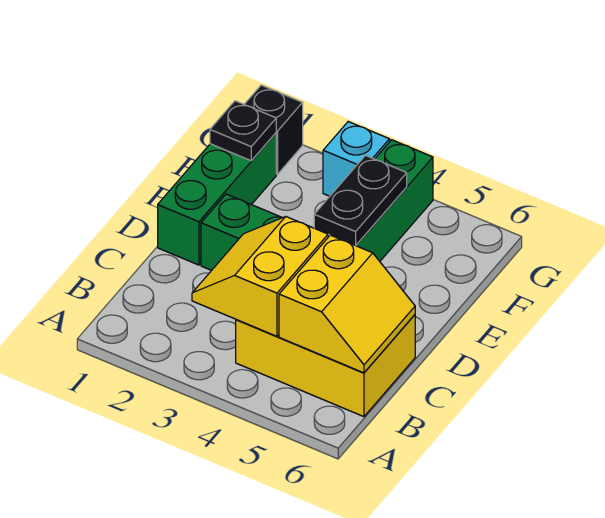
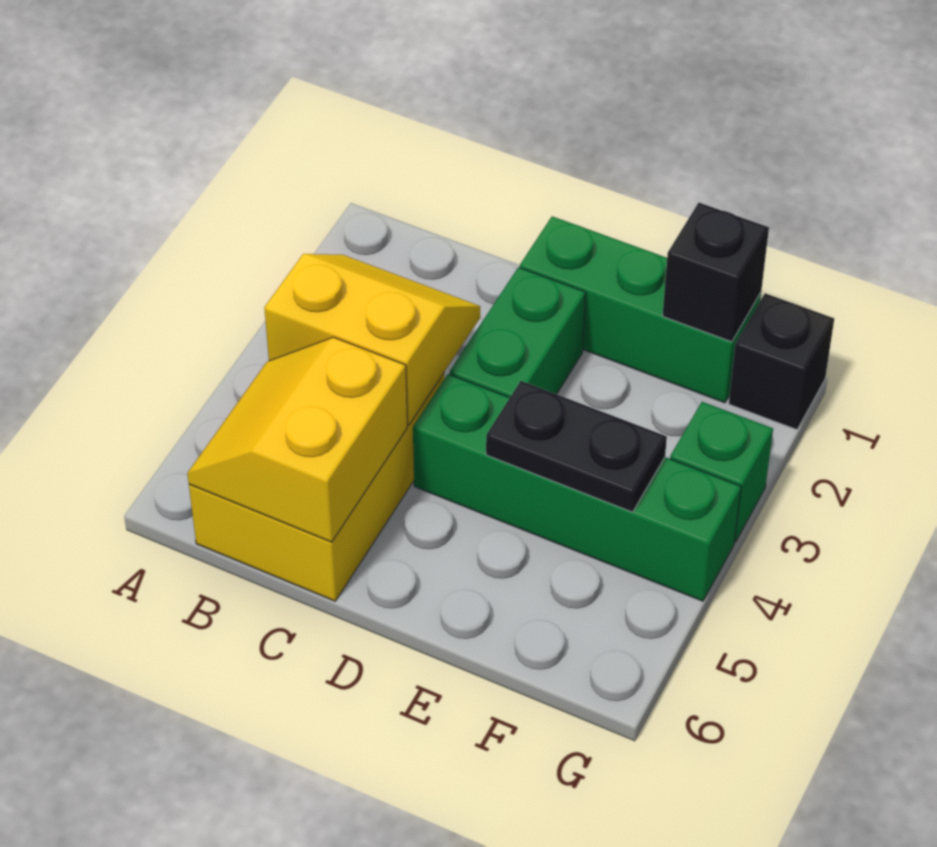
yellow slope B5:C6 level 2 top 5 -> yellow slope B5:C6 level 2 top C
black plate F1 level 2 -> black brick F1 level 2
cyan brick G3 level 1 -> green brick G3 level 1

